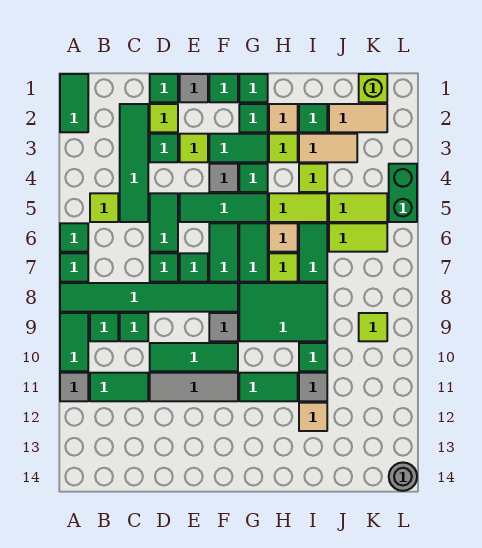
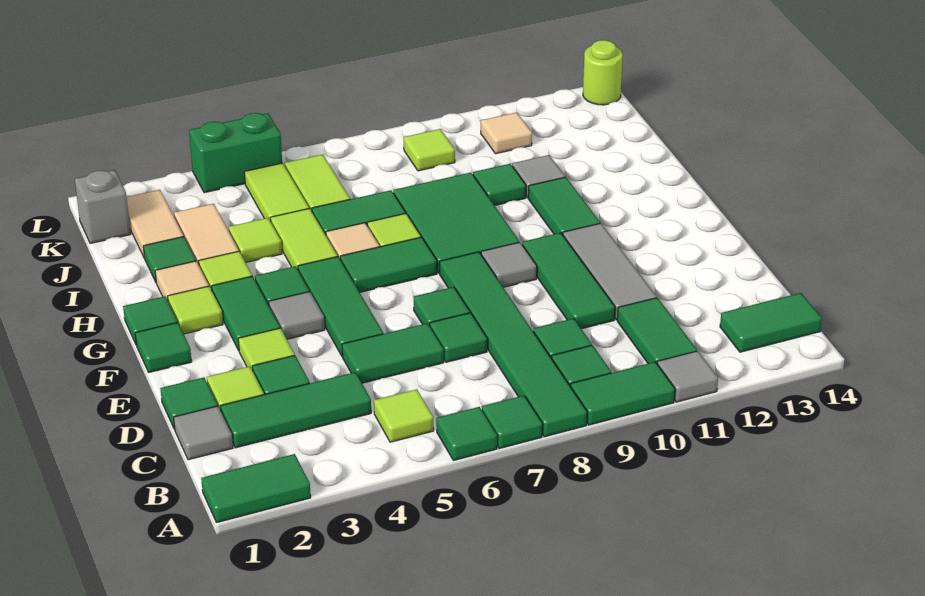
green tile C2:C5 level 1 -> green tile C2:C4 level 1
grey tile E1 level 1 -> grey tile C1 level 1
green tile F6:F7 level 1 -> green tile B13:B14 level 1
green tile G2 level 1 -> lime tile G2 level 1
tan tile I12 level 1 -> tan tile K11 level 1
lime brick K1 level 1 -> grey brick K1 level 1
grey round brick L14 level 1 -> lime round brick L14 level 1

